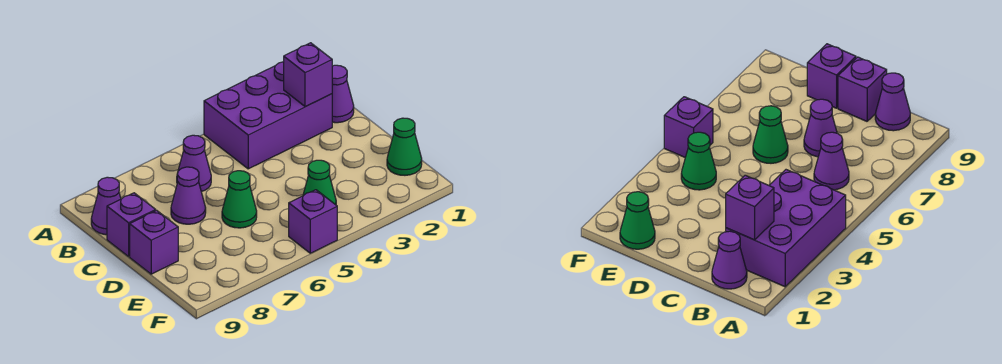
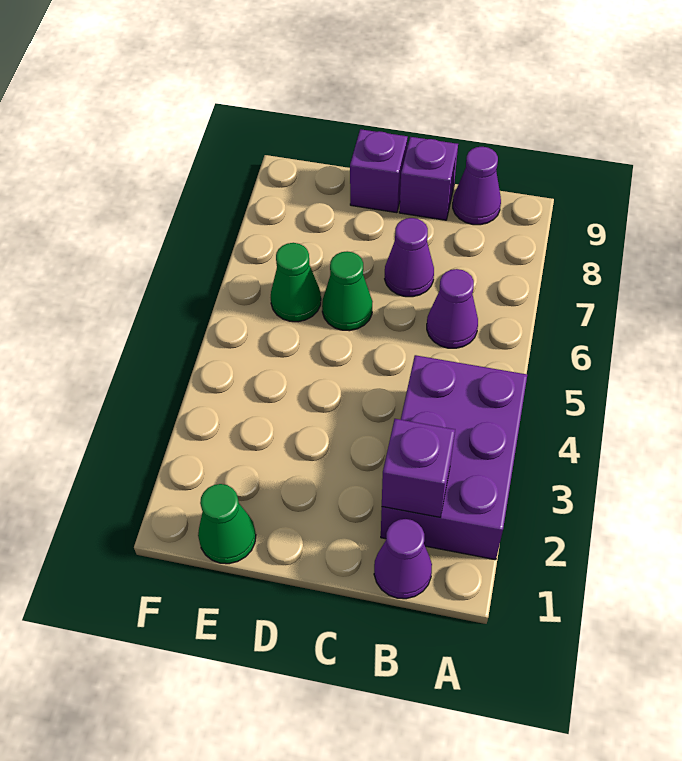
green cone E4 level 1 -> green cone E6 level 1
purple brick F5 level 1 -> none

